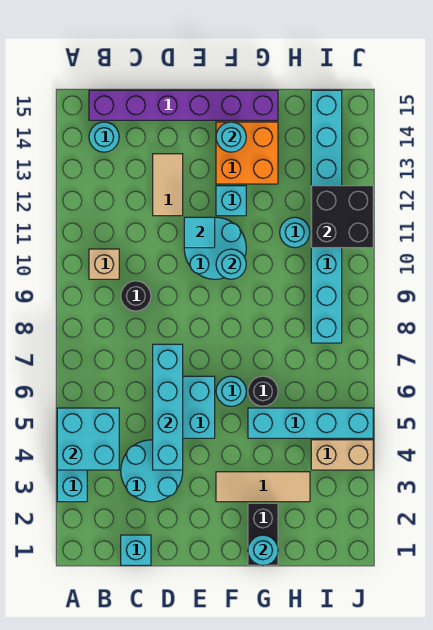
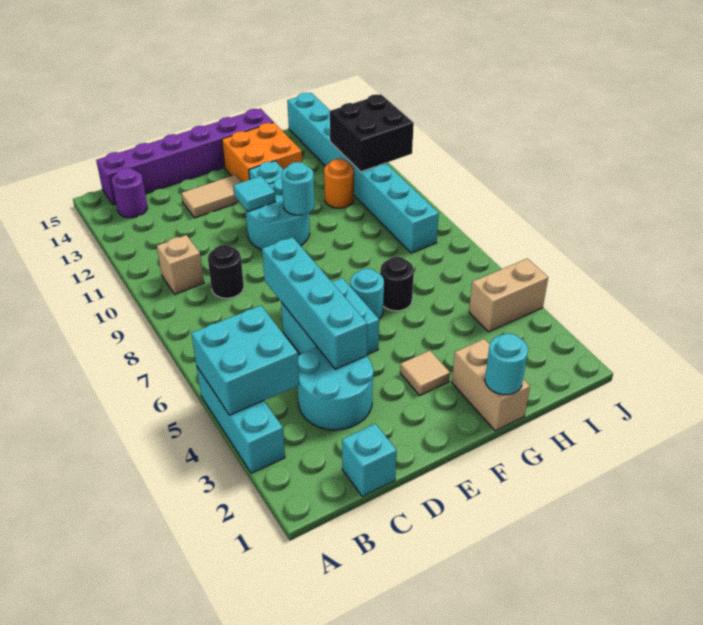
cyan round brick B14 level 1 -> purple round brick B14 level 1
tan tile D12:D13 level 1 -> tan tile D13:E13 level 1
tan tile F3:H3 level 1 -> tan tile F3 level 1
cyan round brick F14 level 2 -> none
black brick G1:G2 level 1 -> tan brick G1:G2 level 1
cyan brick G5:J5 level 1 -> none
cyan round brick H11 level 1 -> orange round brick H11 level 1

